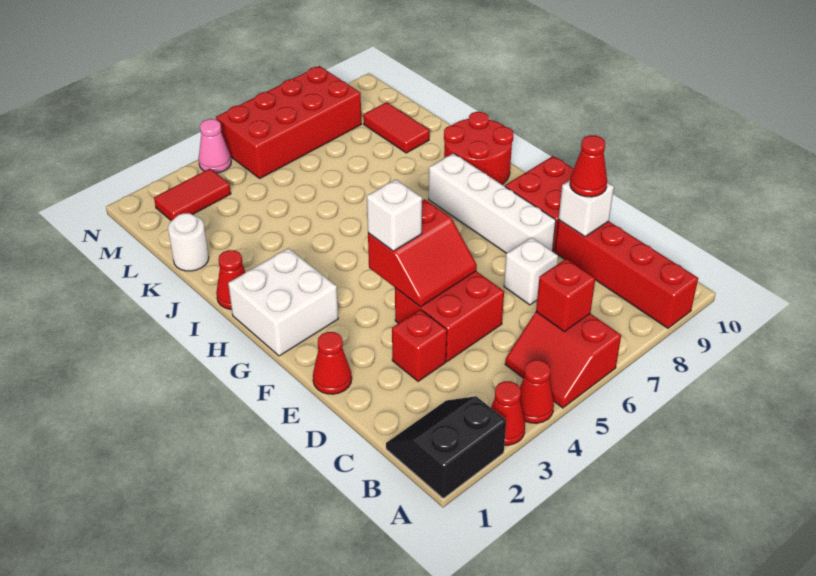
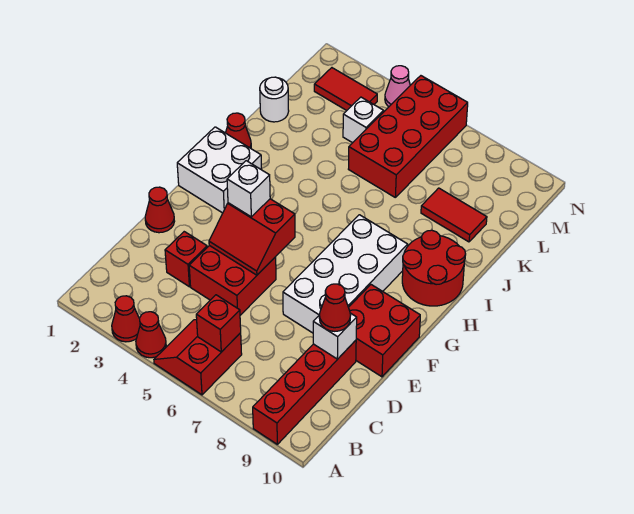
black slope A1:B2 level 1 top A -> none
white brick D7 level 1 -> white brick L4 level 1
white brick E8:H8 level 1 -> white brick E7:H8 level 1
red tile K9:L9 level 1 -> red tile K8:K9 level 1
red brick M5:N8 level 1 -> red brick K5:N6 level 1

